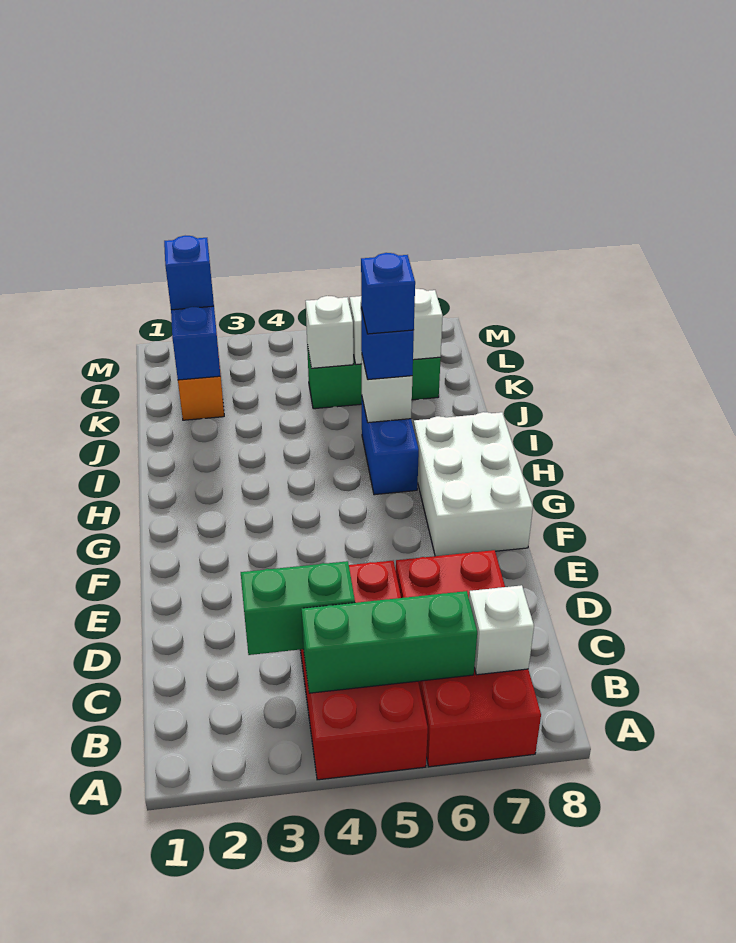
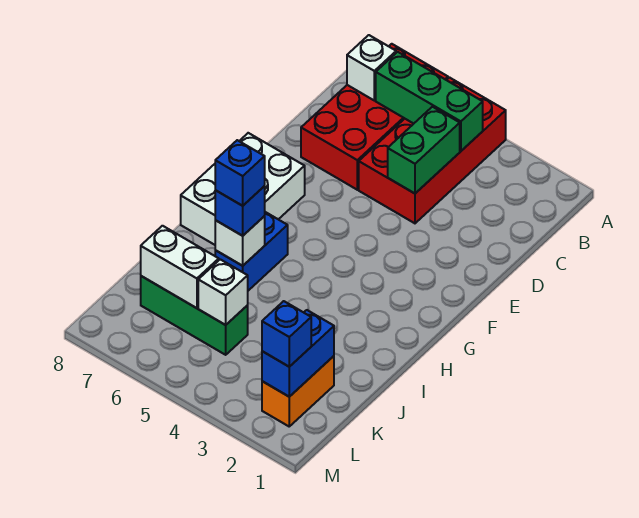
green brick C3:C4 level 2 -> green brick C4:D4 level 2

